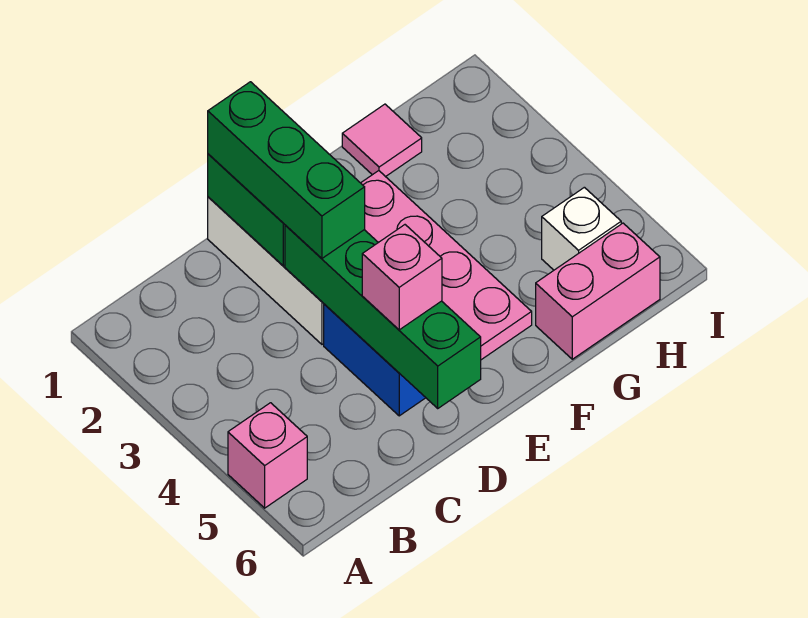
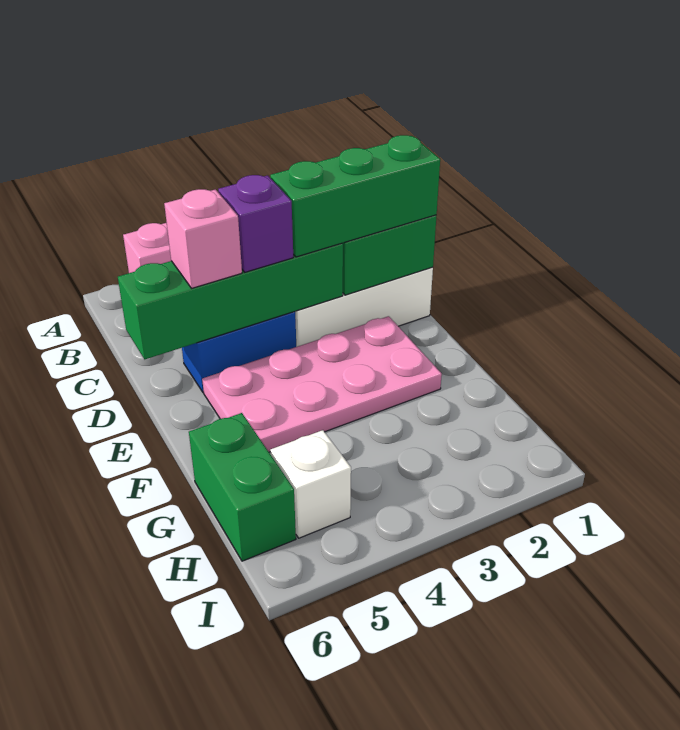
none -> purple brick D4 level 3
pink tile G1 level 1 -> none
pink brick G6:H6 level 1 -> green brick G6:H6 level 1

